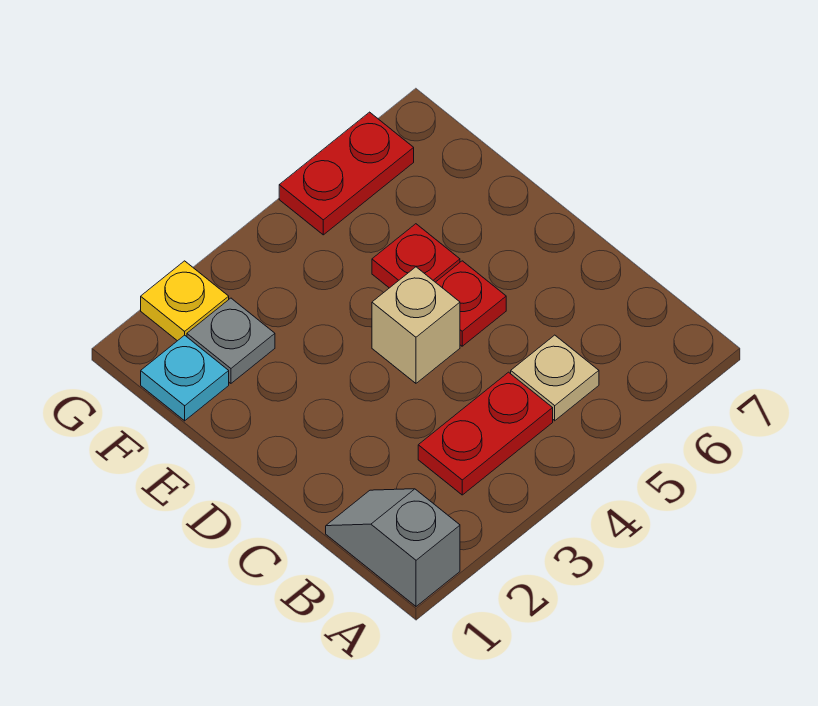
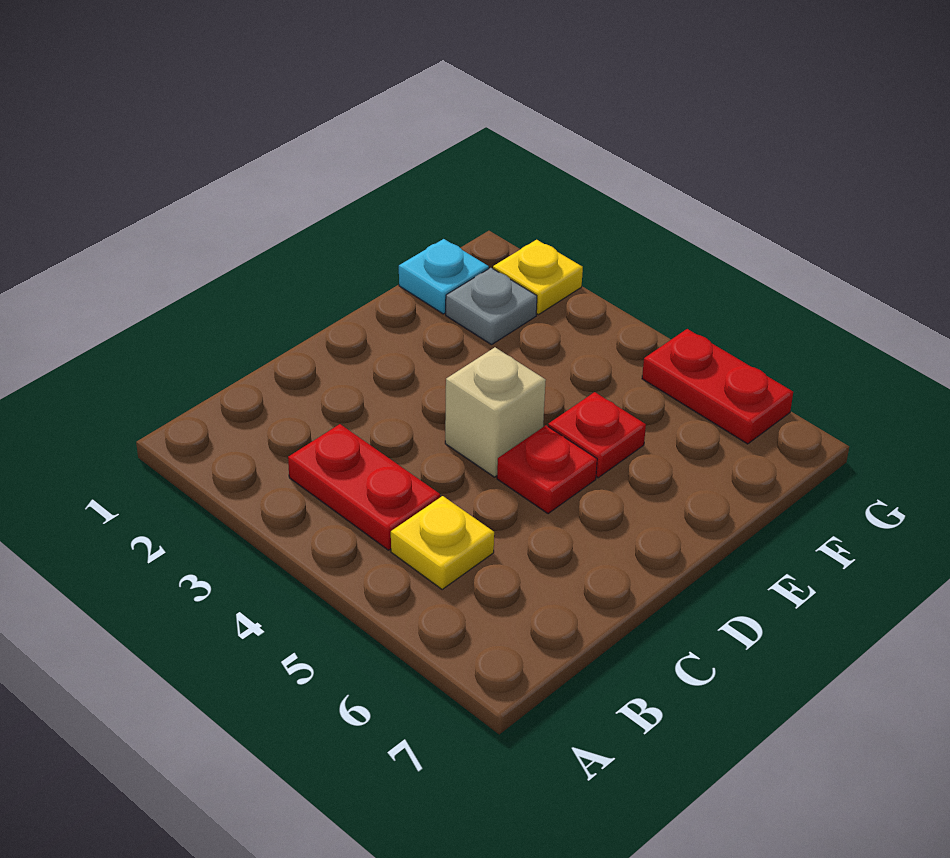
grey slope A1:B1 level 1 top A -> none
tan plate B5 level 1 -> yellow plate B5 level 1

